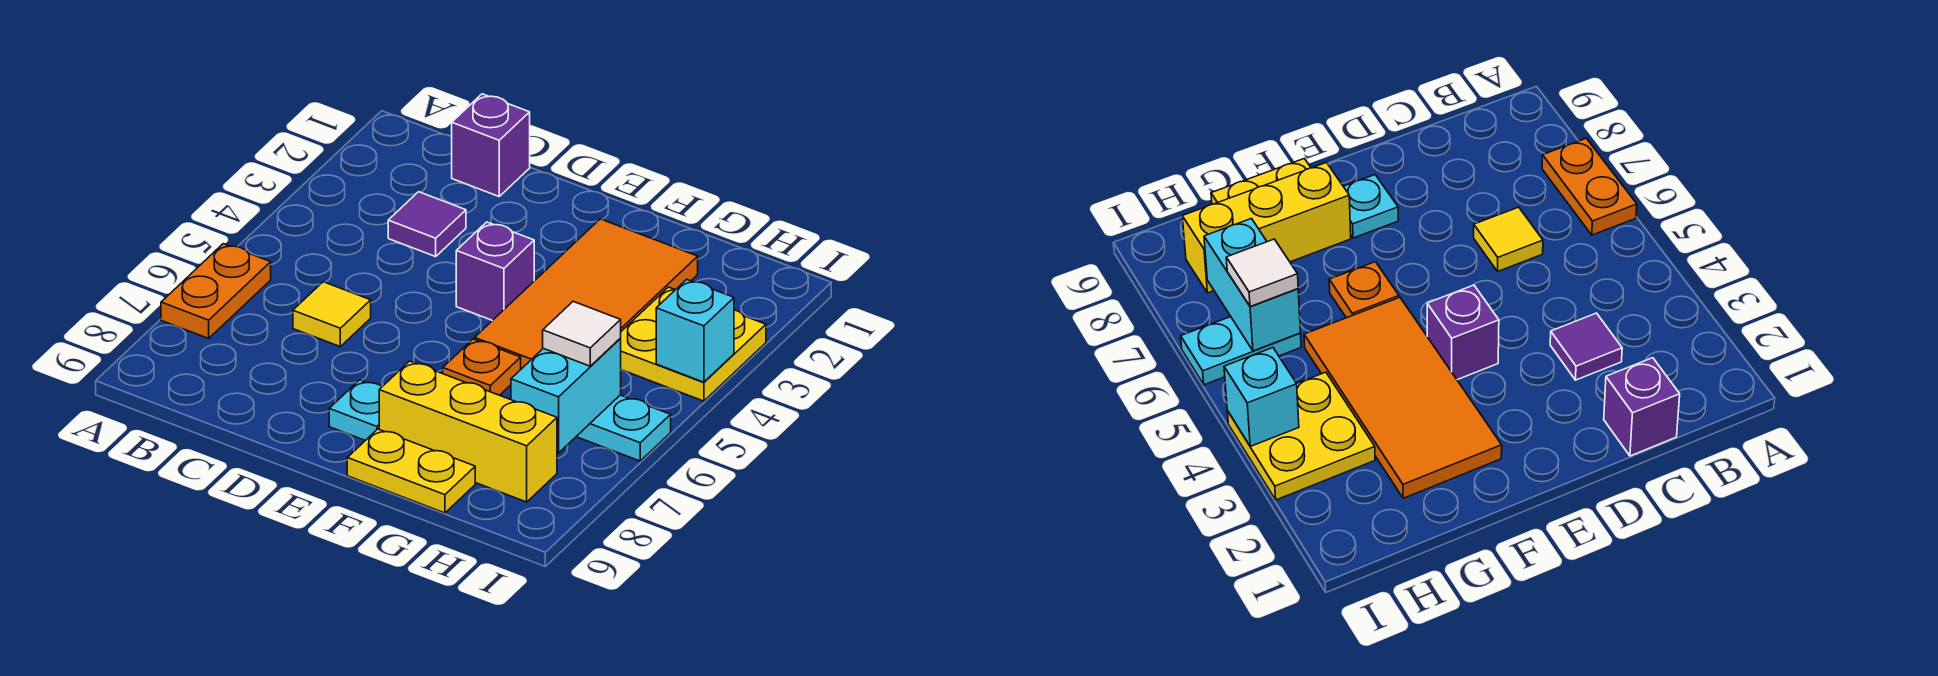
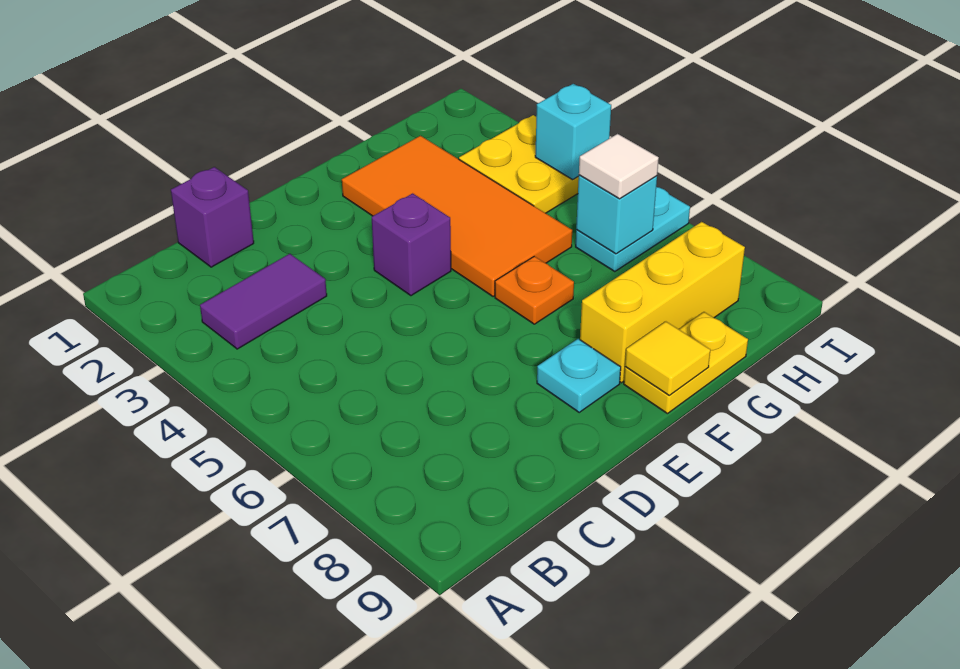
orange plate A6:A7 level 1 -> none
purple tile C3 level 1 -> purple tile B3:C3 level 1
yellow tile C6 level 1 -> yellow tile F9 level 2
cyan brick H6:H7 level 2 -> cyan brick H6 level 2

